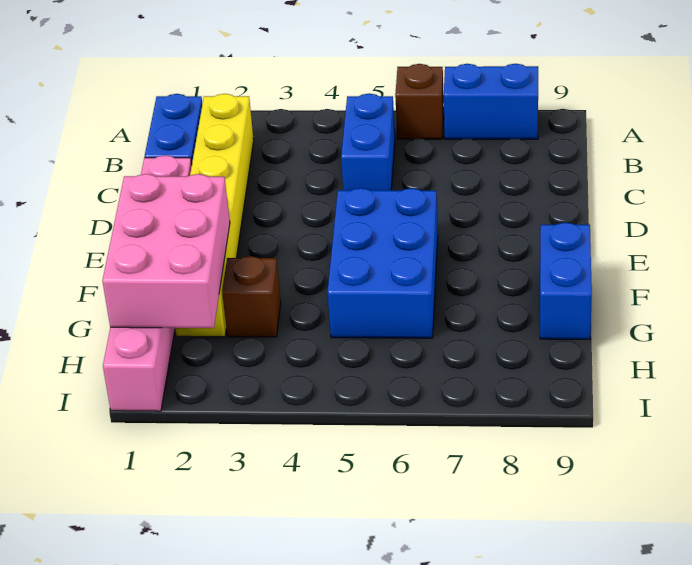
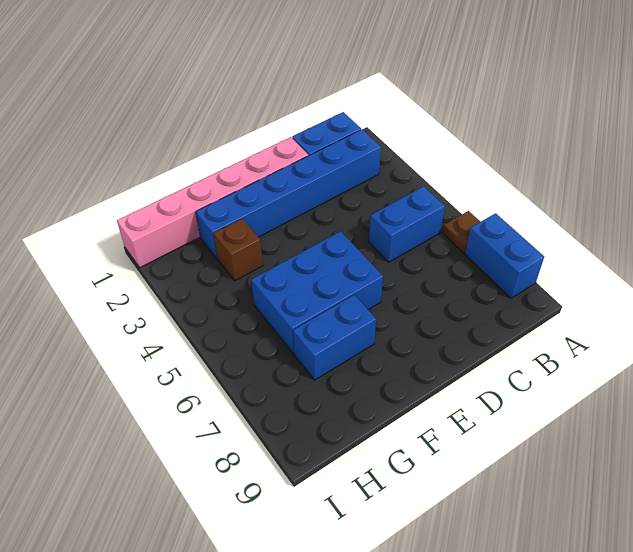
brown brick A6 level 1 -> brown plate A6 level 1
yellow brick B2:G2 level 1 -> blue brick B2:G2 level 1
pink brick F1:H2 level 2 -> none
blue brick F9:G9 level 1 -> blue brick F7:G7 level 1

